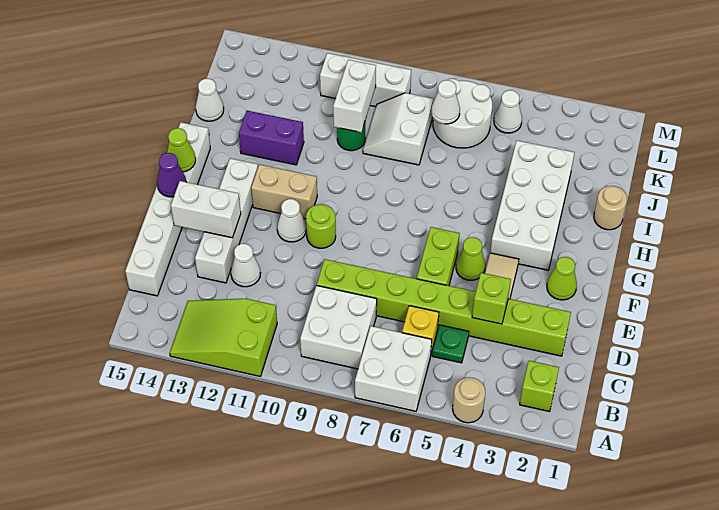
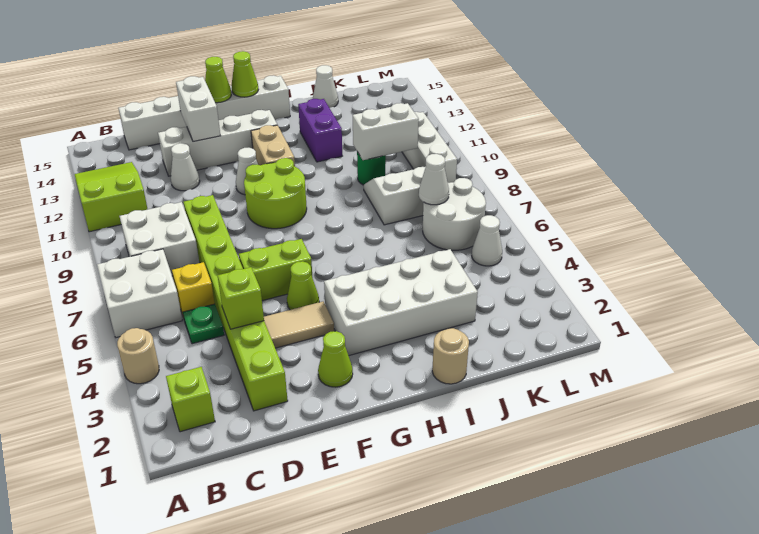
lime round brick F10 level 1 -> lime round brick F9:G10 level 1
purple cone F15 level 2 -> lime cone F15 level 2

